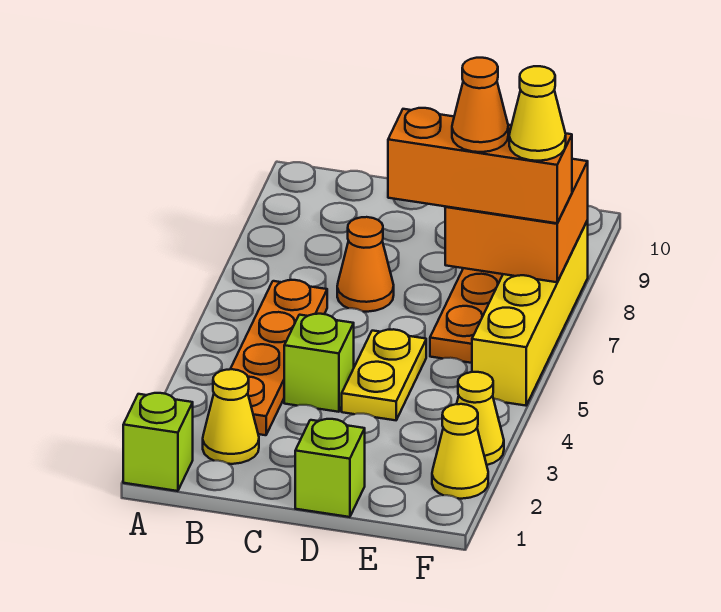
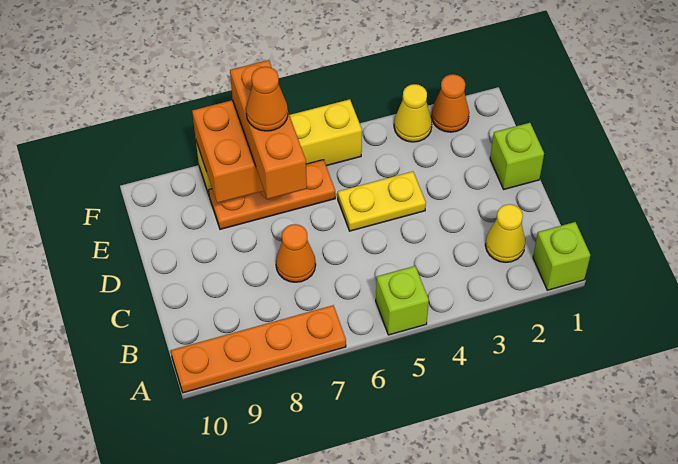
orange plate B3:B6 level 1 -> orange plate A7:A10 level 1
lime brick C4 level 1 -> lime brick A5 level 1
yellow cone F2 level 1 -> orange cone F2 level 1
yellow cone F7 level 4 -> none

